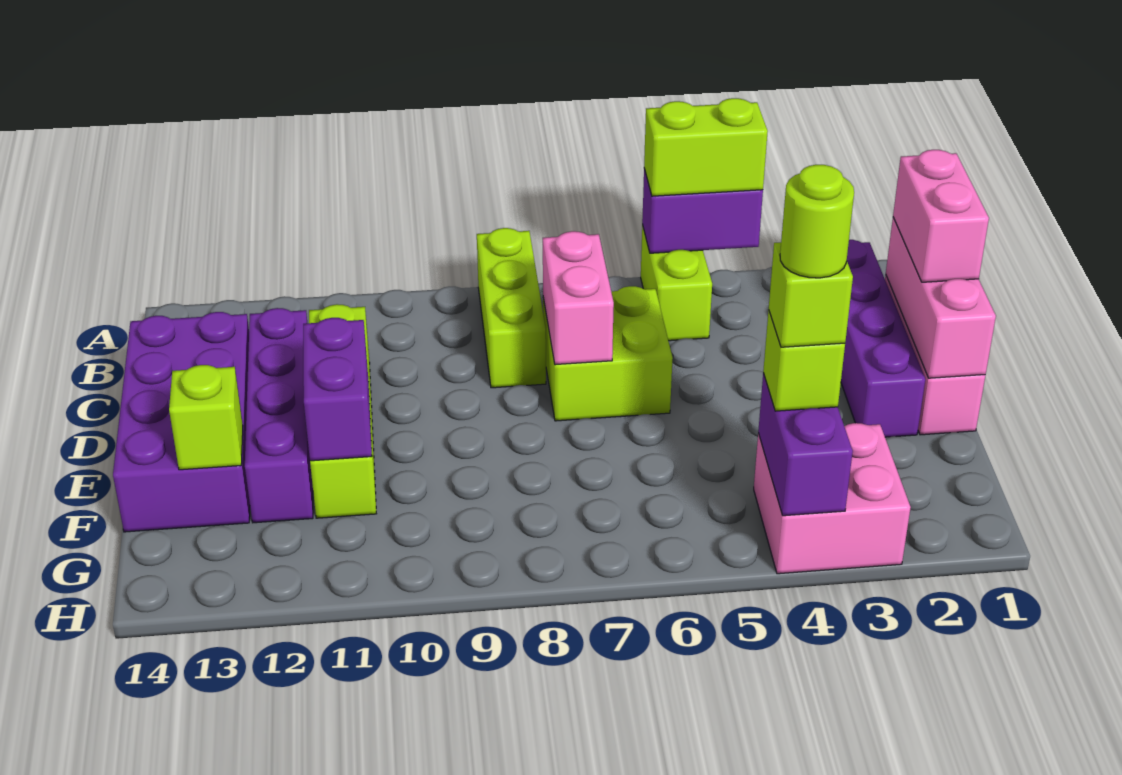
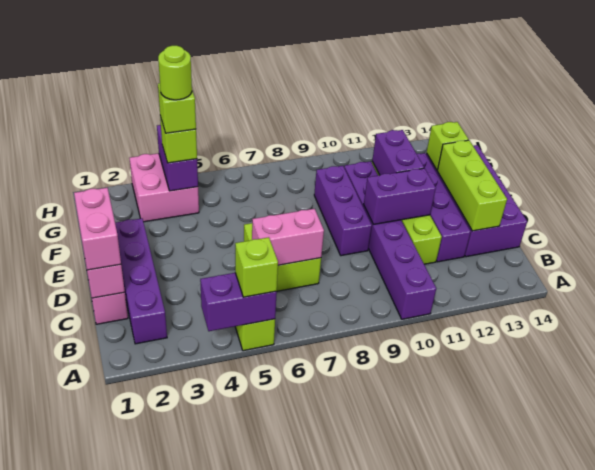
lime brick A4:A5 level 3 -> lime brick A5 level 3
lime brick A8:C8 level 1 -> lime brick C13:E13 level 2
none -> purple brick A10:F10 level 1
pink brick C7:D7 level 2 -> pink brick C6:C7 level 2
none -> purple brick D9:F9 level 1
none -> purple brick D10:D11 level 2

